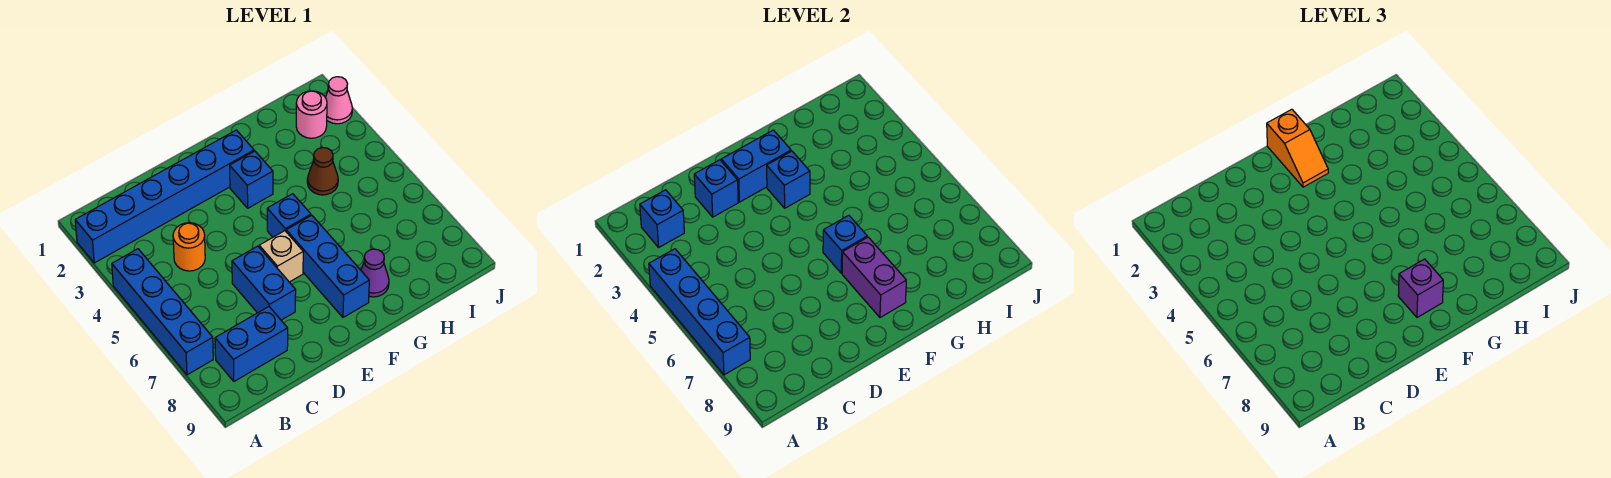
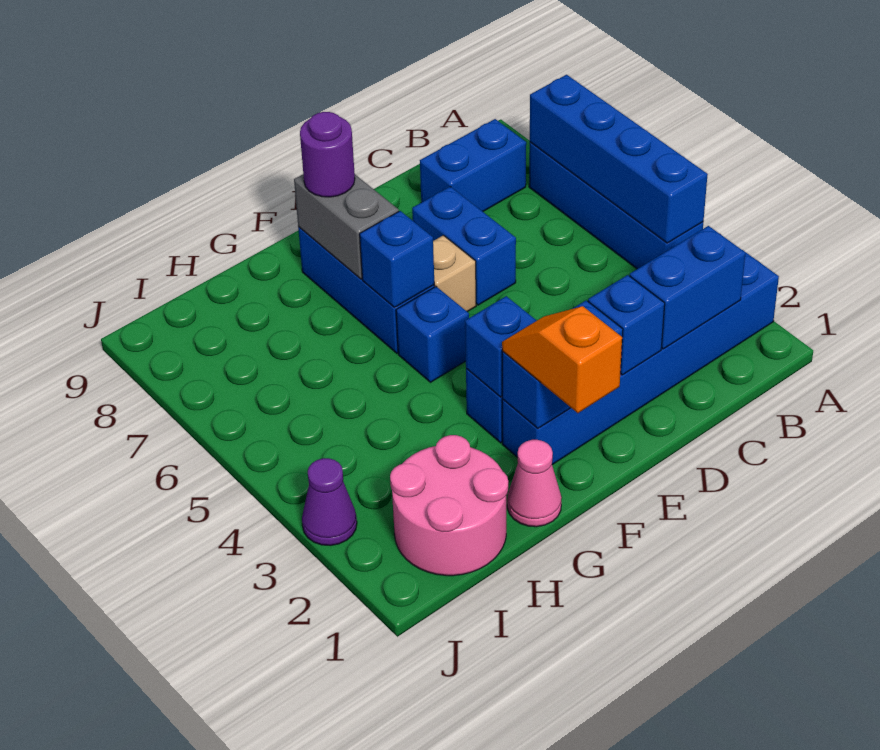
blue brick B2 level 2 -> blue brick B2:C2 level 2
orange round brick C4 level 1 -> none
purple brick F7:F8 level 2 -> grey brick F7:F8 level 2
purple brick F8 level 3 -> purple round brick F8 level 3
purple cone G8 level 1 -> purple cone J3 level 1
brown cone H4 level 1 -> none
pink round brick I2 level 1 -> pink round brick H1:I2 level 1
pink cone J2 level 1 -> pink cone G1 level 1

